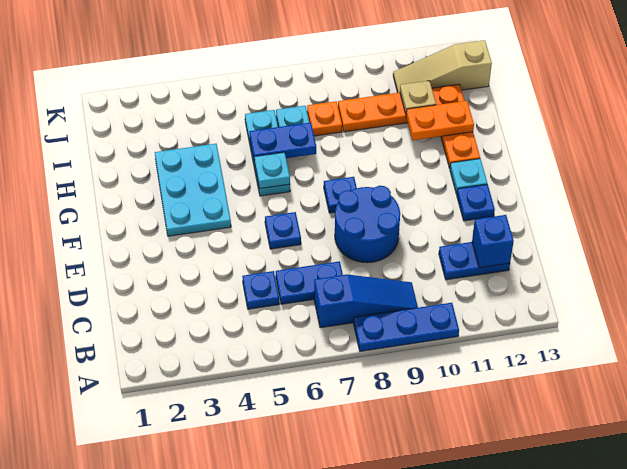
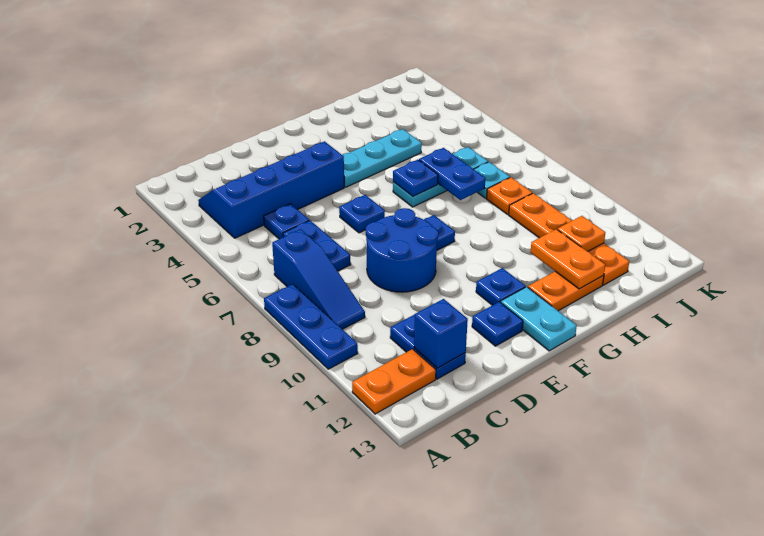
none -> orange plate A12:B12 level 1
none -> blue slope B3:E4 level 1 top 4
cyan plate F3:H4 level 1 -> cyan plate F4:H4 level 1
none -> blue plate F11 level 1
cyan plate F12 level 1 -> cyan plate F12:F13 level 1
cyan plate G6 level 2 -> blue plate G6 level 2
tan plate I11 level 2 -> orange plate I11 level 2
tan slope J11:J13 level 1 top 13 -> none

